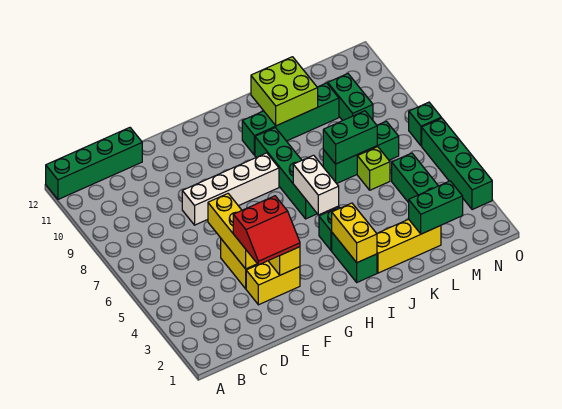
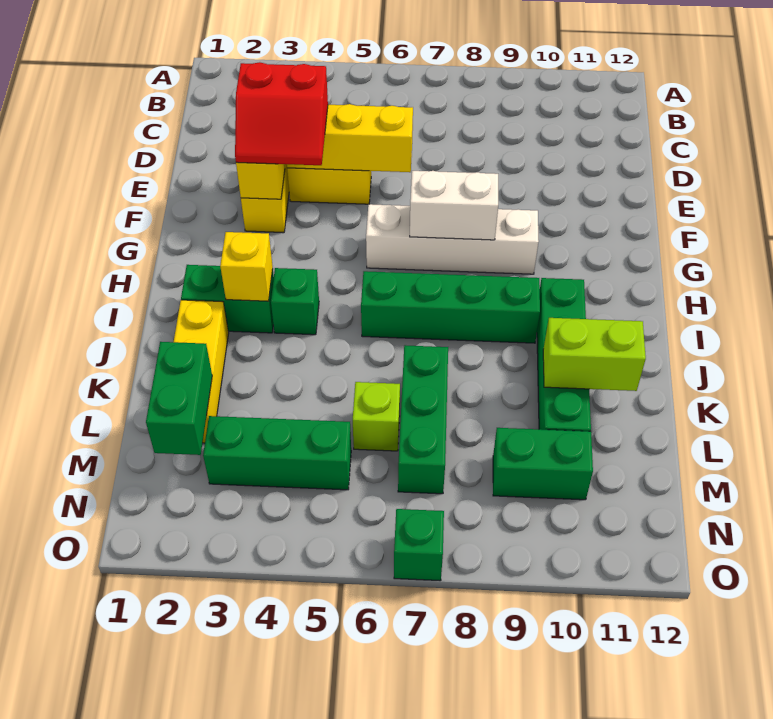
green brick A12:D12 level 1 -> none
red slope E3:F4 level 3 top 4 -> red slope E3:F4 level 3 top E
white brick E8:H8 level 1 -> white brick G6:G9 level 1
yellow brick I2:I3 level 2 -> yellow brick I3 level 2
white brick I5:I6 level 2 -> white brick G7:G8 level 2
lime brick J10:K11 level 2 -> lime brick K10:K11 level 2
green brick K7:L7 level 2 -> none
green brick O3:O6 level 1 -> none

